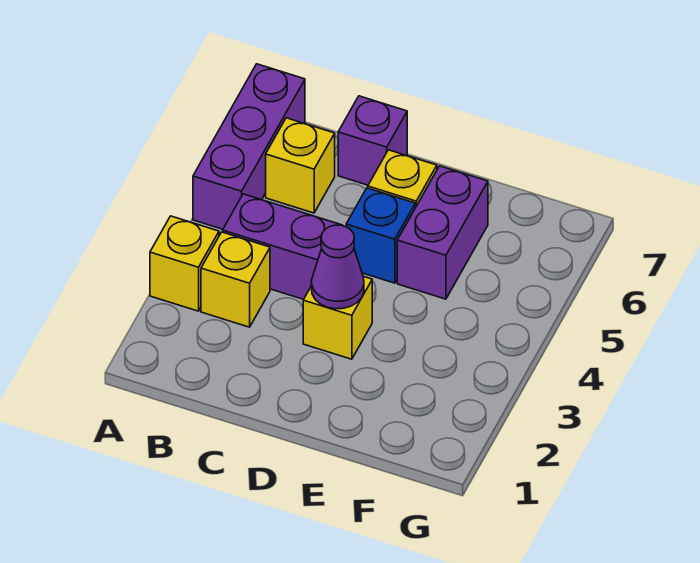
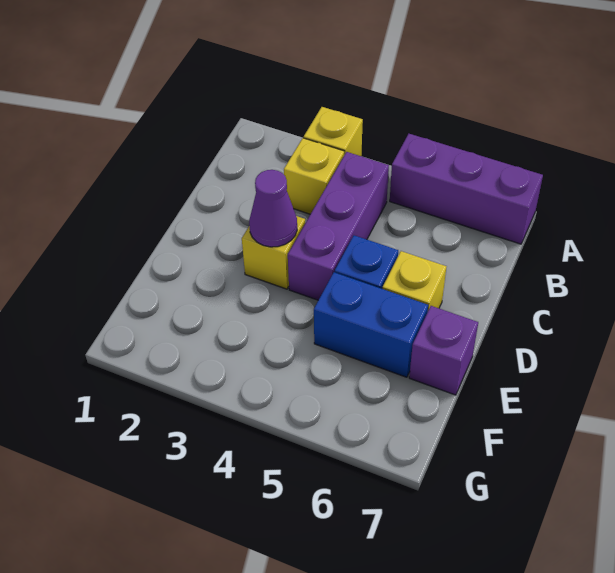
purple brick B4:C4 level 1 -> purple brick B4:D4 level 1
yellow brick B6 level 1 -> none
purple brick C7 level 1 -> purple brick E7 level 1
purple brick E5:E6 level 1 -> blue brick E5:E6 level 1

